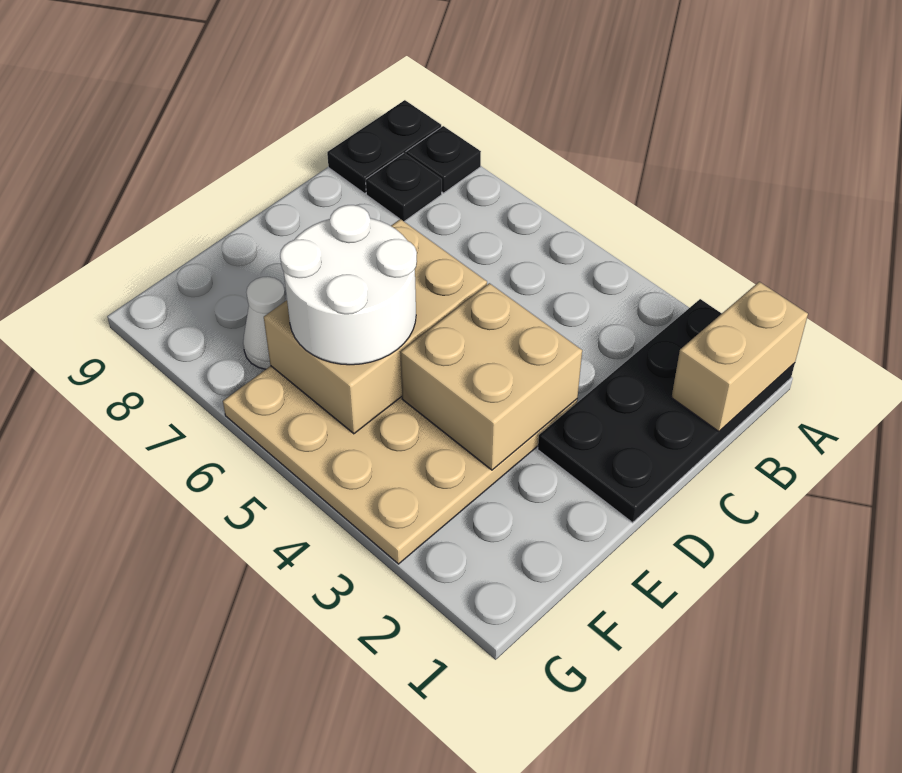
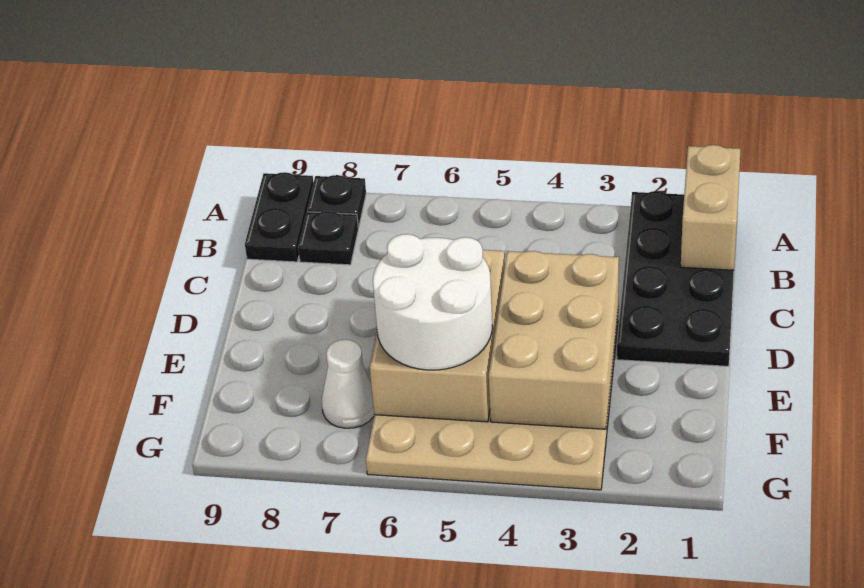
tan brick D3:E4 level 2 -> tan brick D3:F4 level 2

